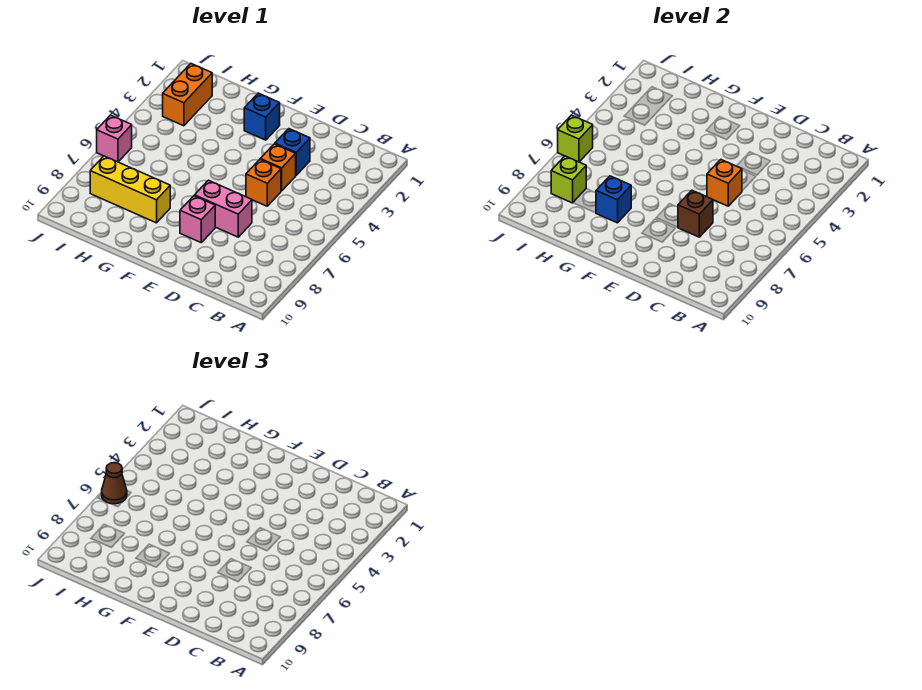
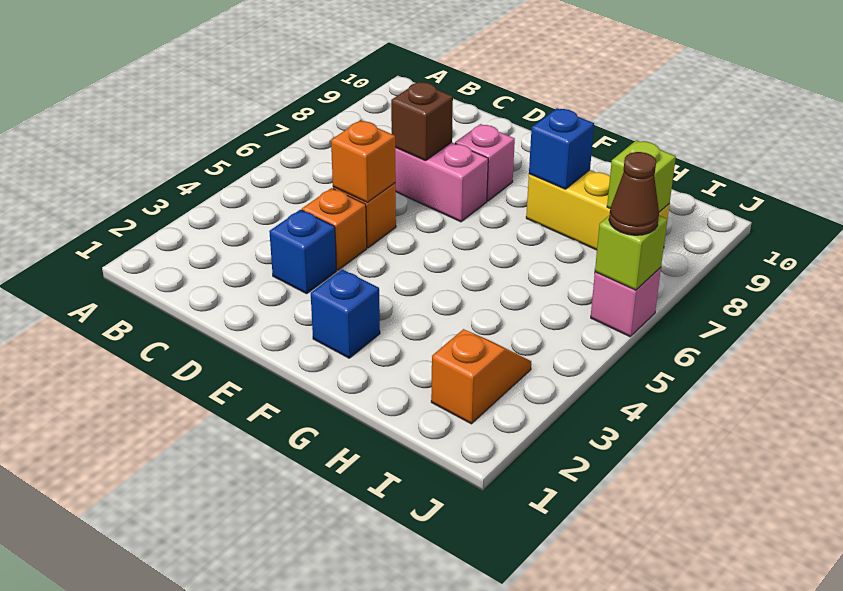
orange brick I2:I3 level 1 -> orange slope I2:I3 level 1 top 2

